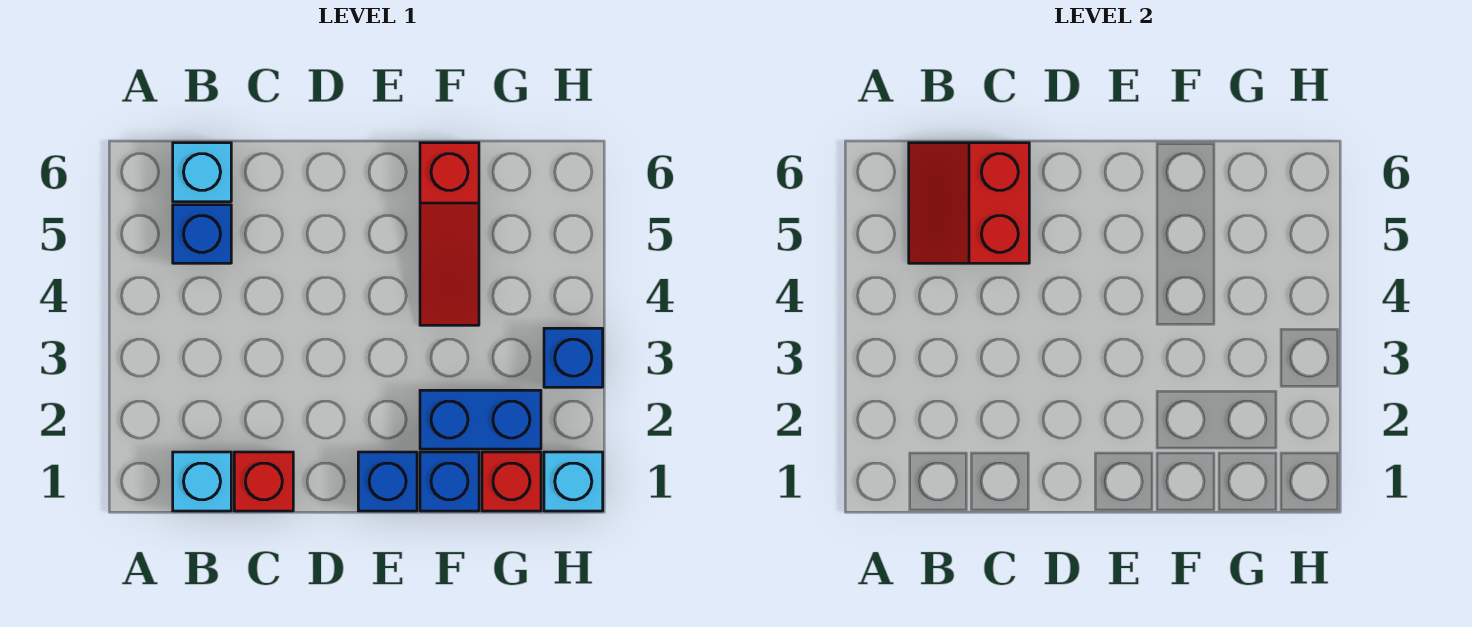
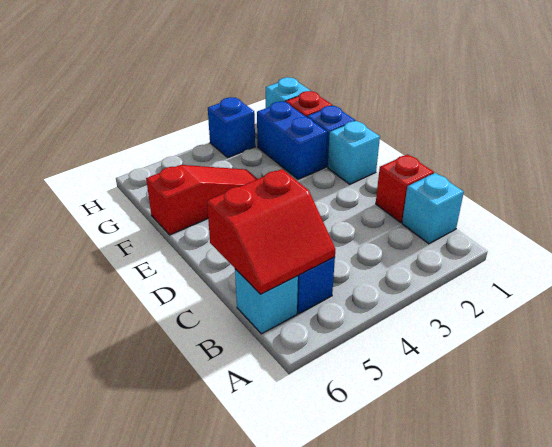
blue brick E1 level 1 -> cyan brick E1 level 1

